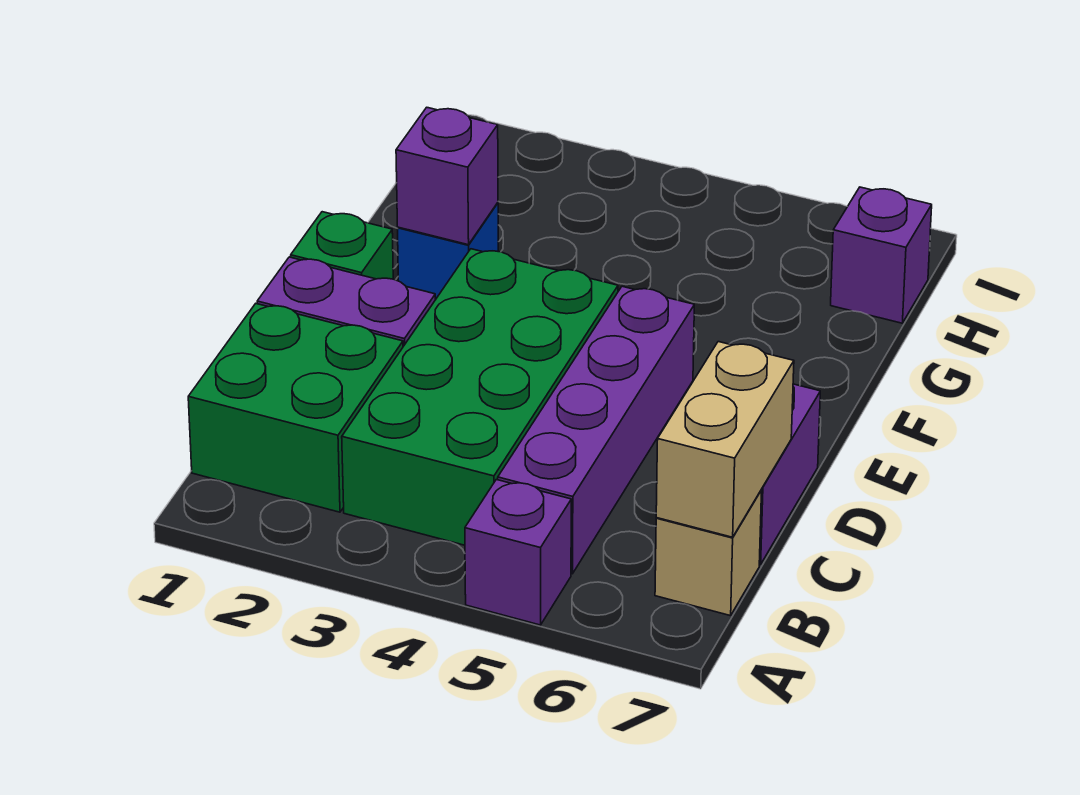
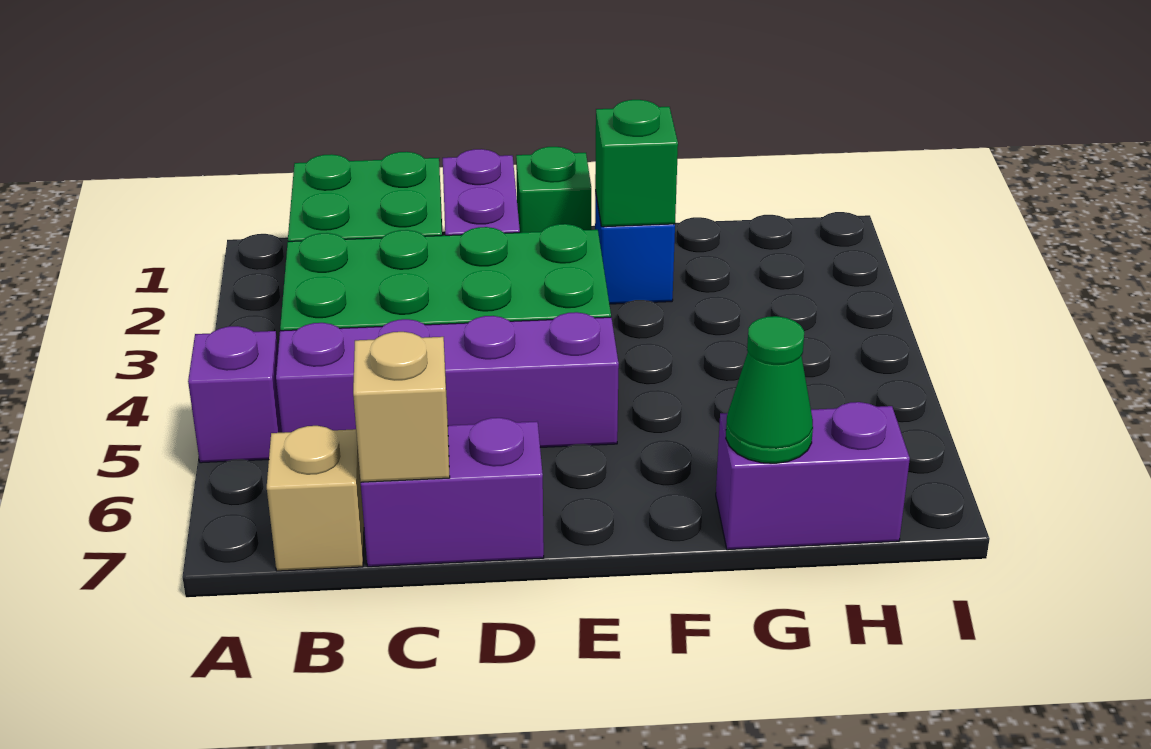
tan brick B7:C7 level 2 -> tan brick C7 level 2
purple brick F2 level 2 -> green brick F2 level 2
none -> green cone G7 level 2
purple brick H7 level 1 -> purple brick G7:H7 level 1

